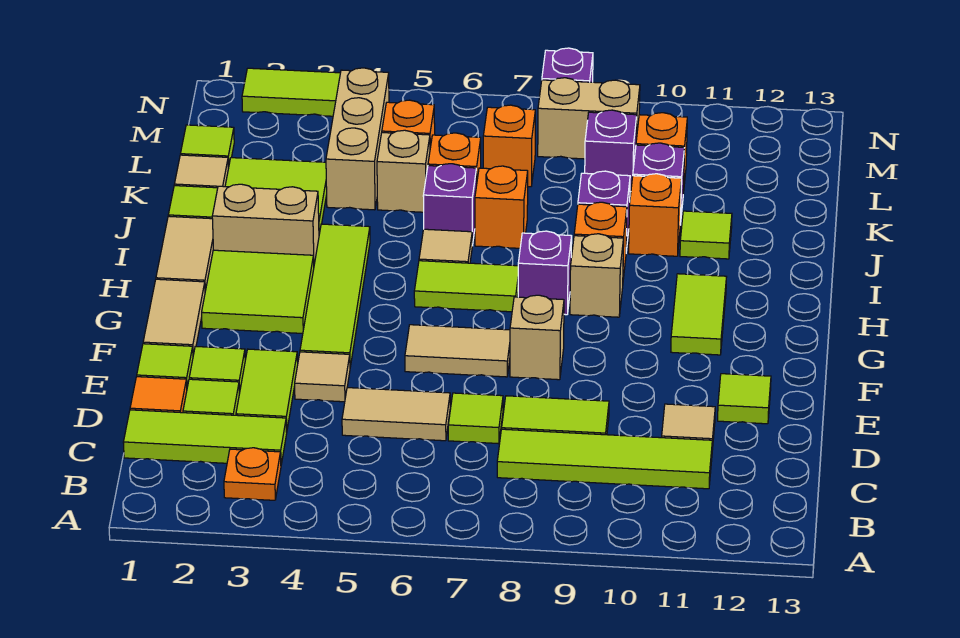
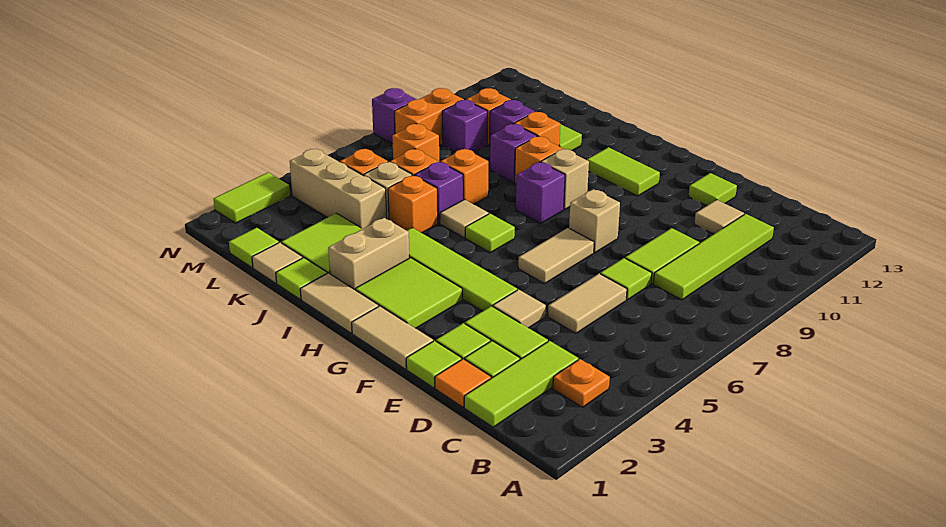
lime tile H6:H7 level 1 -> lime tile H6 level 1
none -> orange brick J5 level 1
tan brick M8:M9 level 1 -> orange brick M8:M9 level 1

